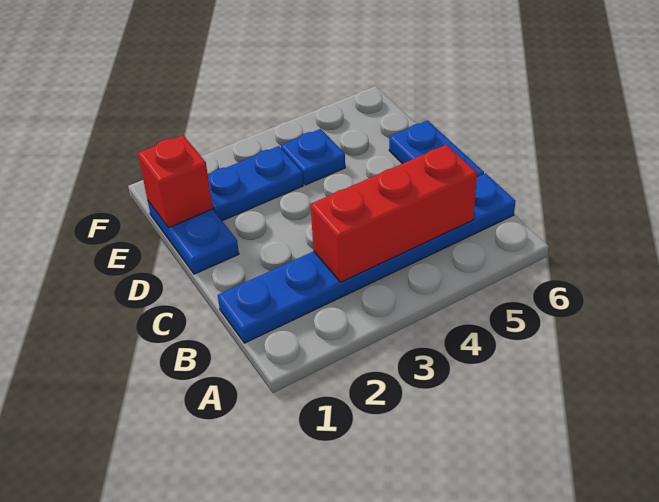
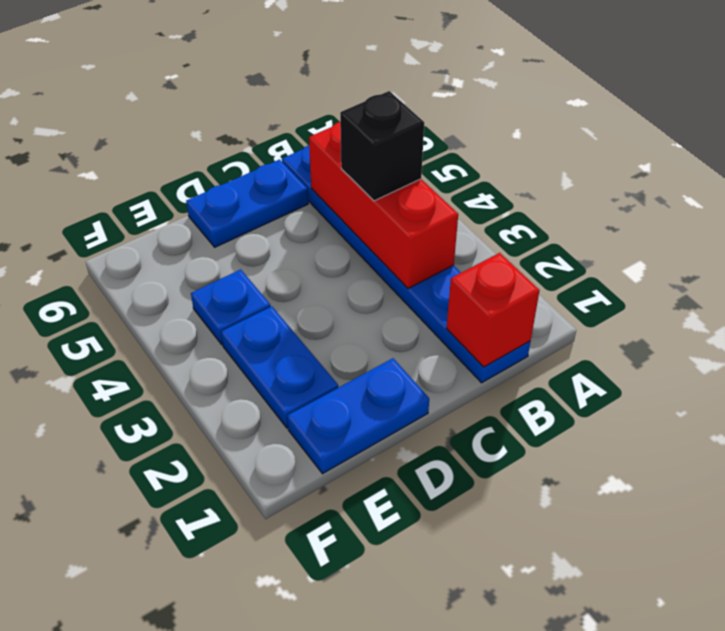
none -> black brick B4 level 3
red brick E1 level 2 -> red brick B1 level 2

